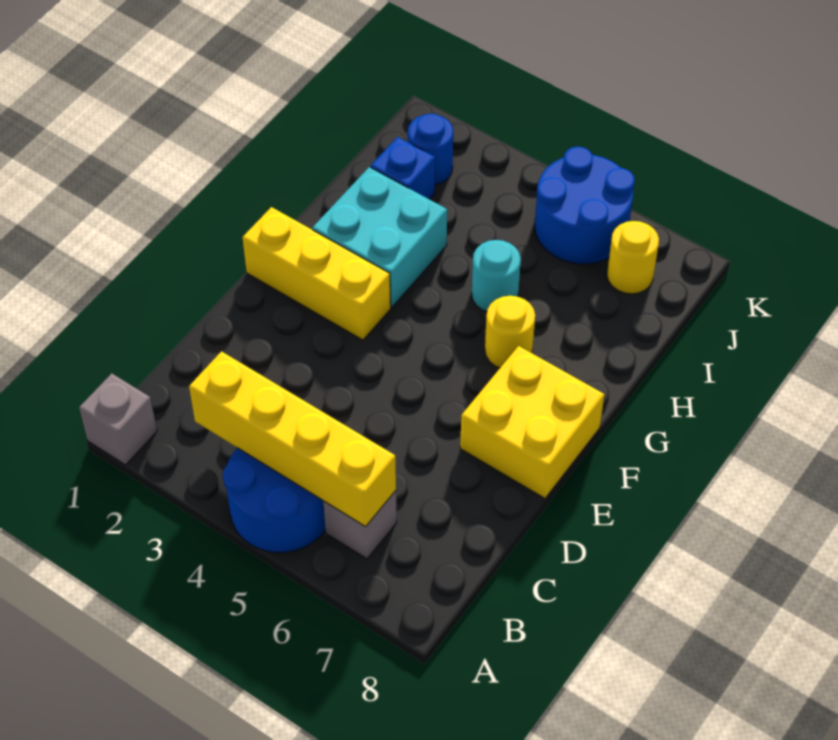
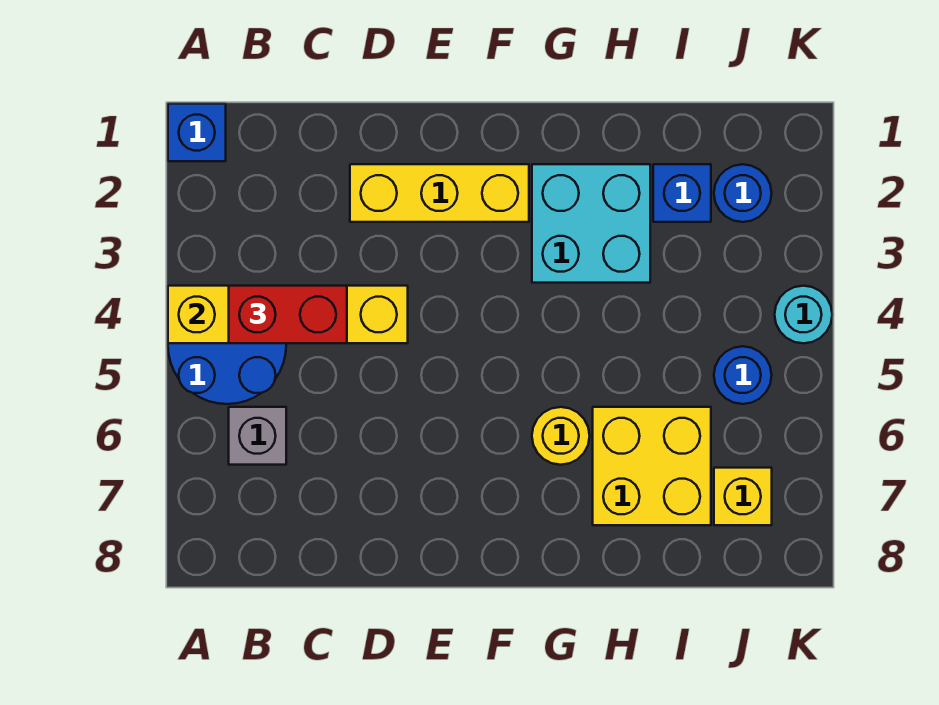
grey brick A1 level 1 -> blue brick A1 level 1
yellow brick B3:B6 level 2 -> yellow brick A4:D4 level 2
none -> red brick B4:C4 level 3
yellow brick E7:F8 level 1 -> yellow brick H6:I7 level 1
yellow brick F1:F3 level 1 -> yellow brick D2:F2 level 1
cyan round brick H5 level 1 -> cyan round brick K4 level 1
blue round brick J5:K6 level 1 -> blue round brick J5 level 1
yellow round brick J7 level 1 -> yellow brick J7 level 1

